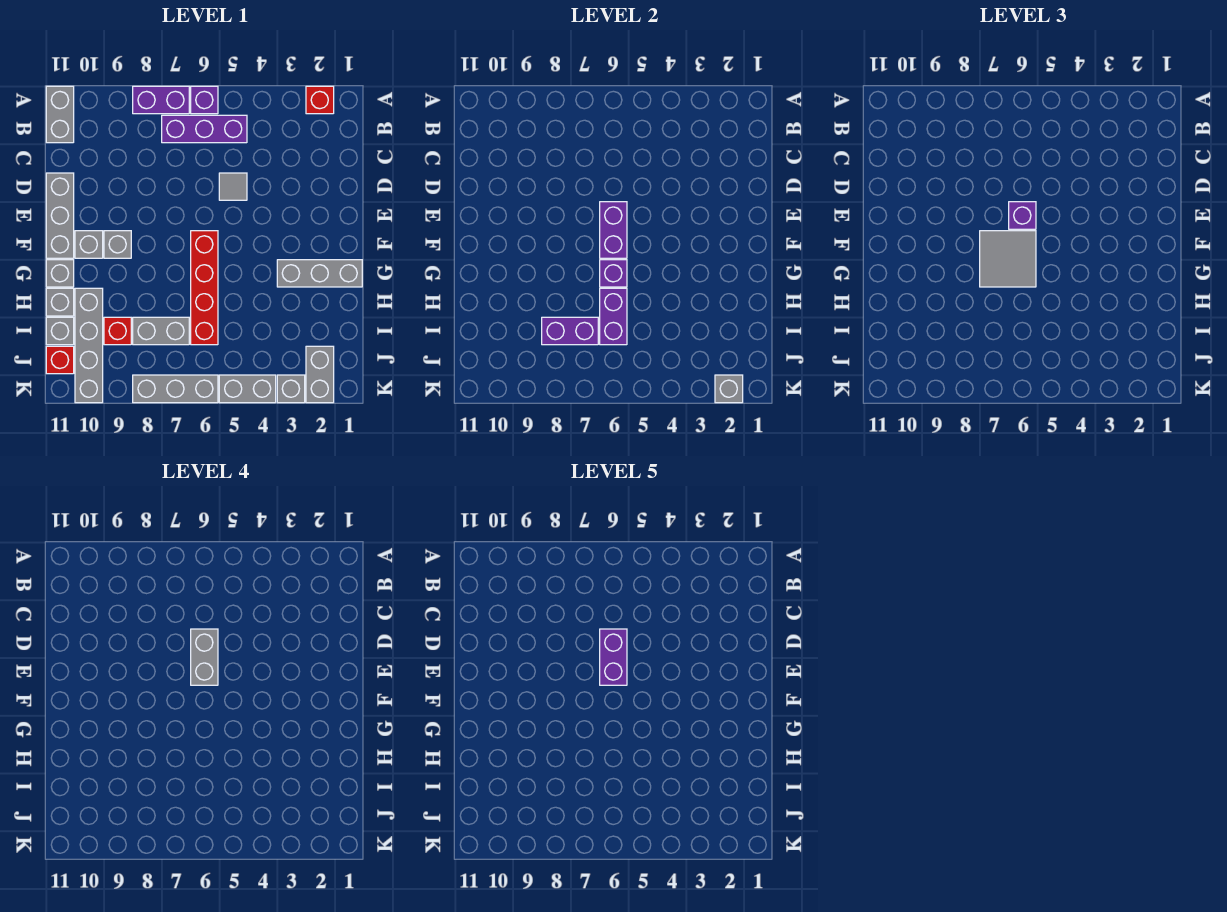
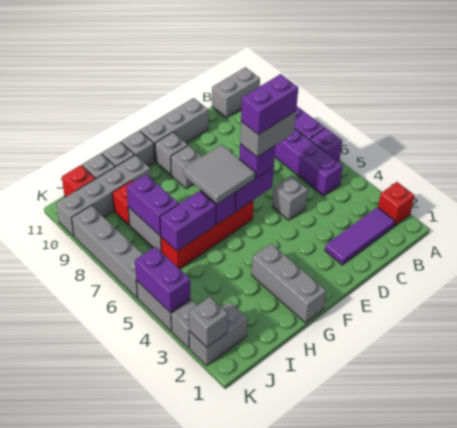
none -> purple tile B2:D2 level 1
grey tile D5 level 1 -> grey brick D5 level 1
none -> purple brick K4:K5 level 2
grey brick K6:K8 level 1 -> grey brick K6:K9 level 1

